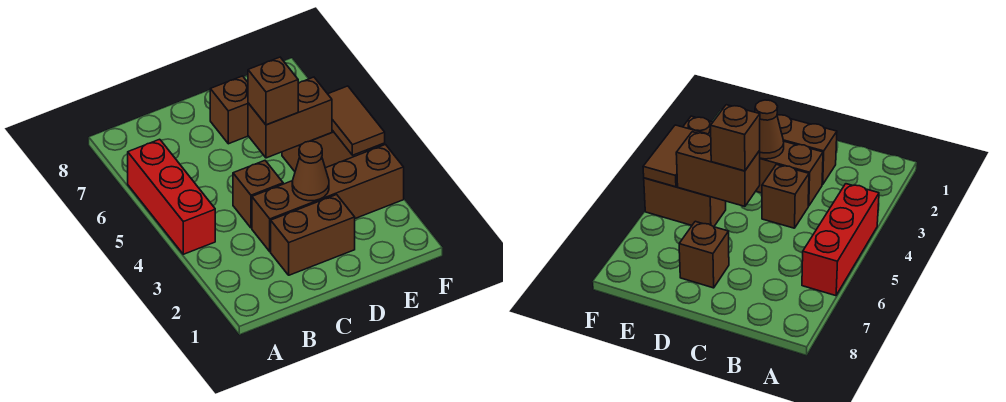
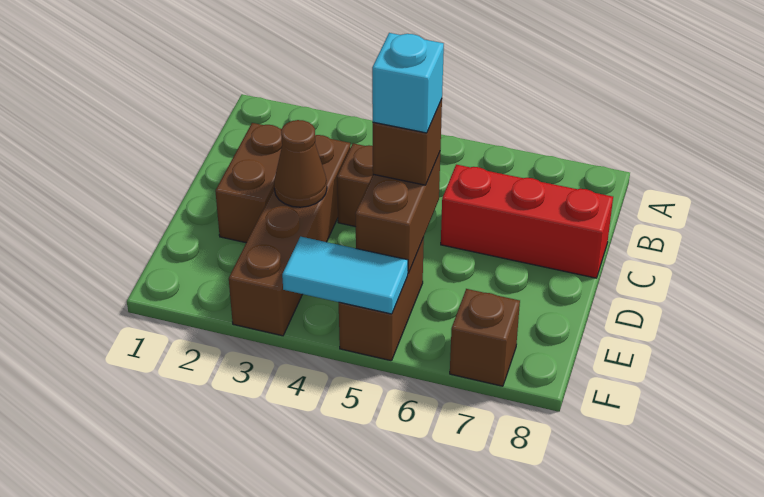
red brick A4:A6 level 1 -> red brick C6:C8 level 1
none -> cyan brick D5 level 4
brown brick D7 level 1 -> brown brick F7 level 1
brown tile F4:F5 level 2 -> cyan tile F4:F5 level 2

